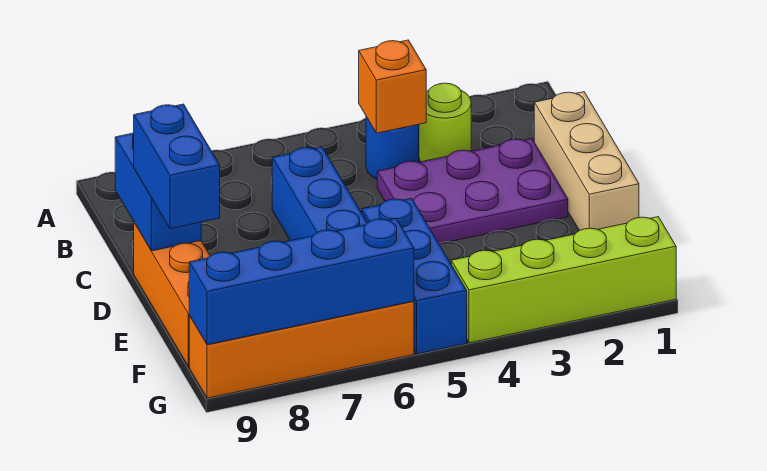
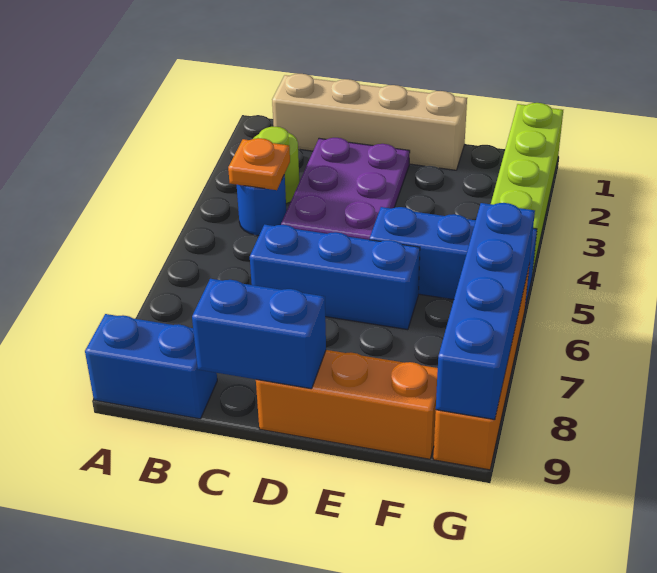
orange brick B4 level 2 -> orange plate B4 level 2
tan brick C1:E1 level 1 -> tan brick B1:E1 level 1
blue brick D9:E9 level 3 -> blue brick A9:B9 level 1

